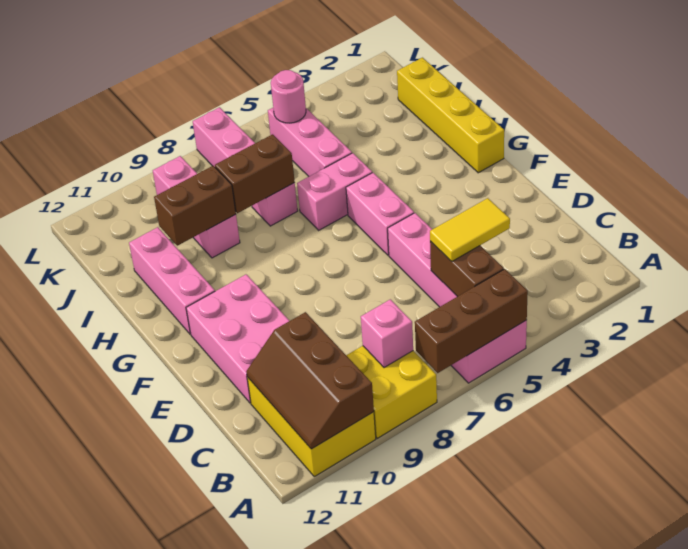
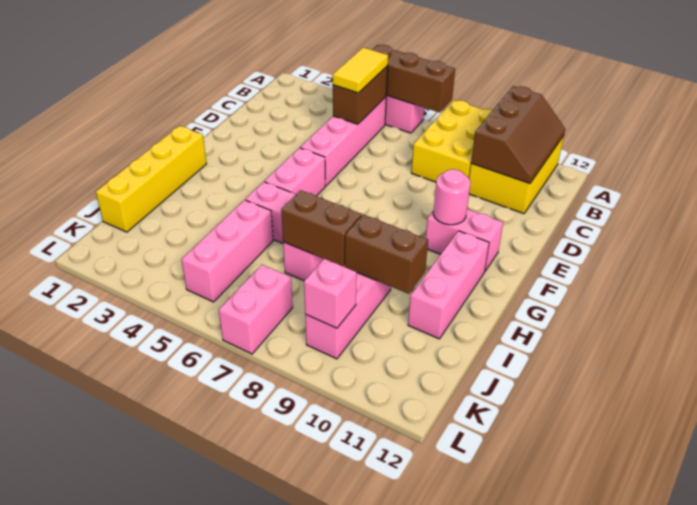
yellow brick A8:B9 level 1 -> yellow brick A8:C9 level 1
pink brick B8 level 2 -> pink brick K9 level 2
yellow tile C4:C5 level 3 -> yellow tile B5:C5 level 3
pink brick D10:F11 level 1 -> pink brick F10:F11 level 1
pink round brick K5 level 2 -> pink round brick F10 level 2

